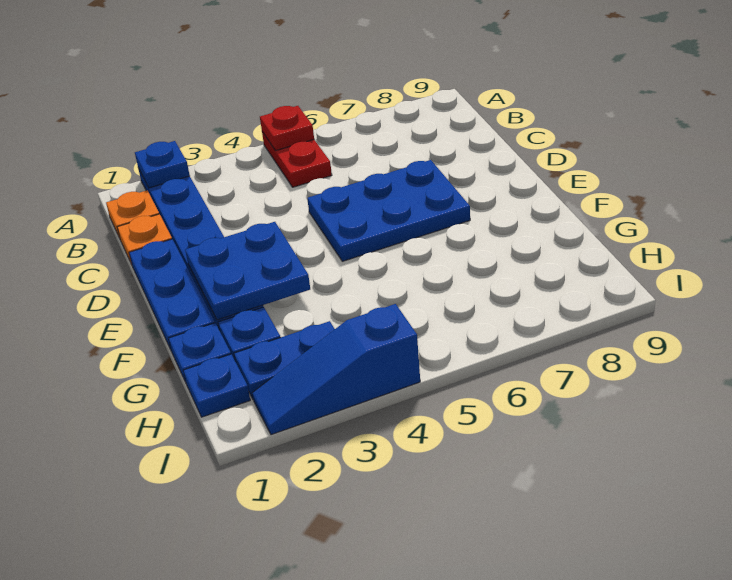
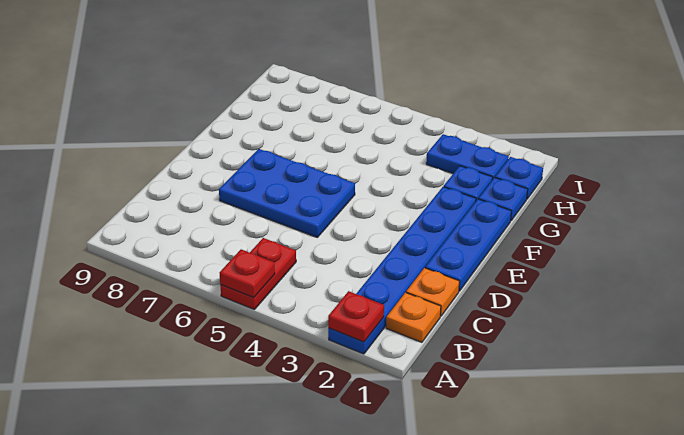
blue plate A2 level 2 -> red plate A2 level 2
blue plate E2:F3 level 2 -> none
blue slope I2:I4 level 1 top 4 -> none

